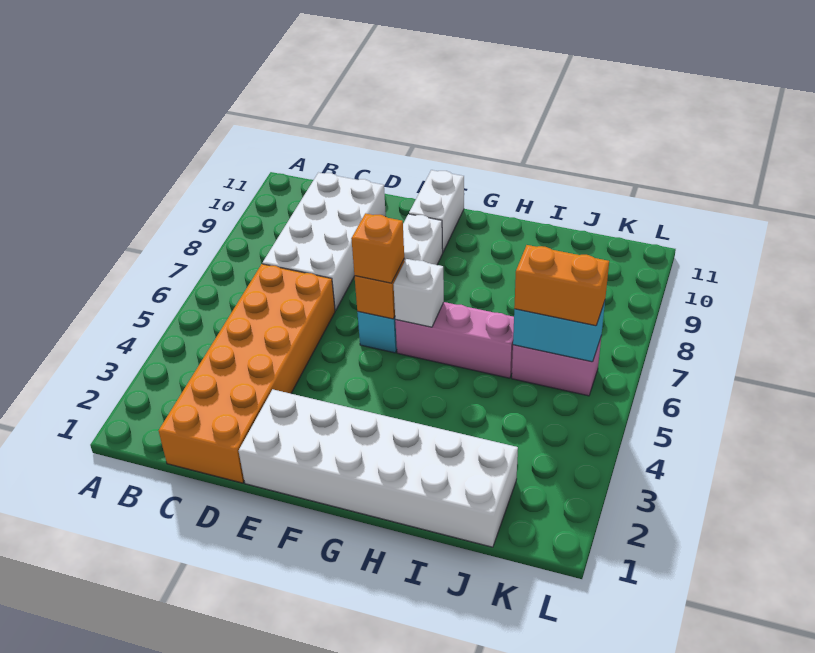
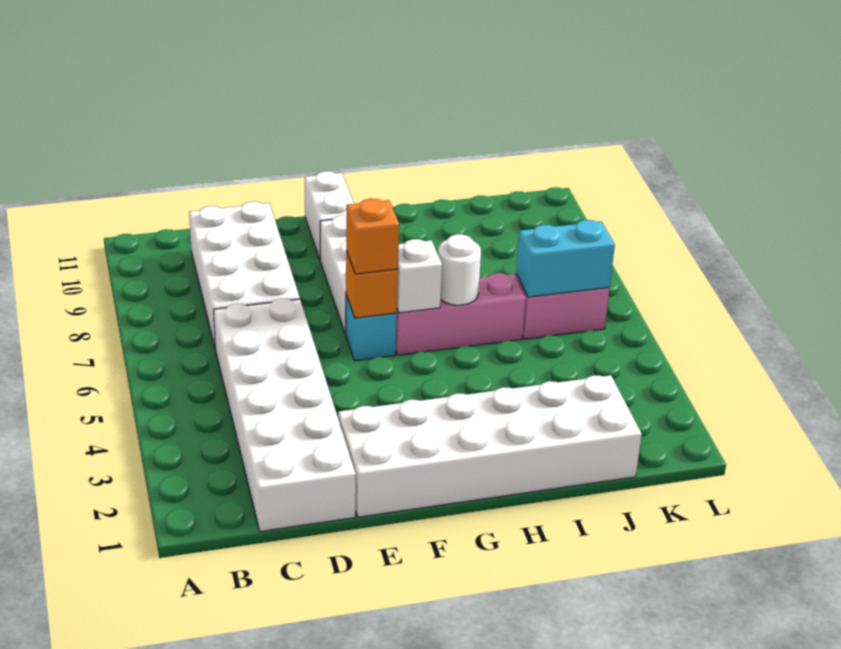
orange brick C1:D6 level 1 -> white brick C1:D6 level 1
none -> white round brick H6 level 2
orange brick J6:K6 level 3 -> none

